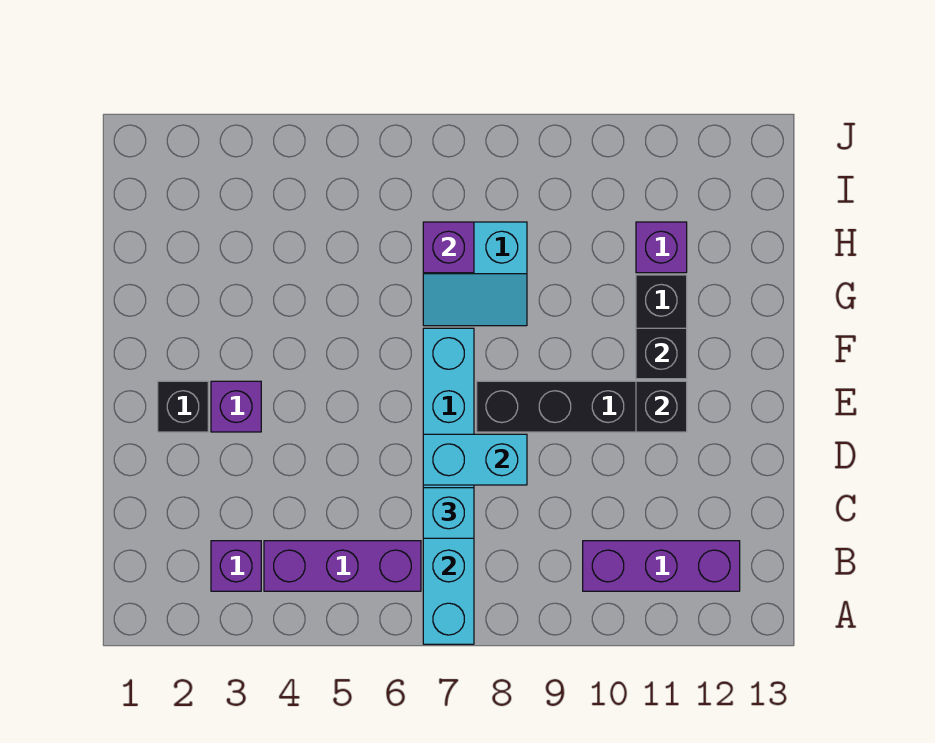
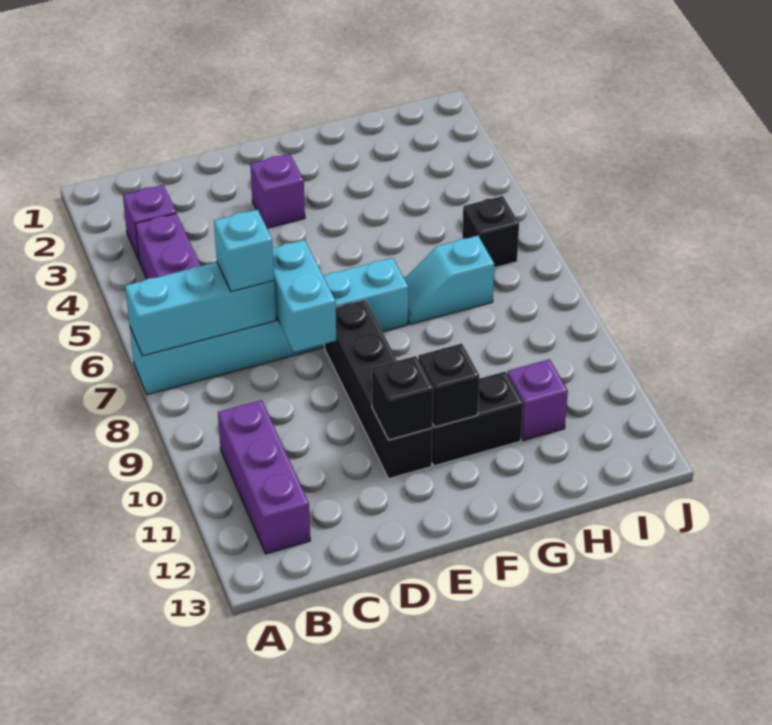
black brick E2 level 1 -> black brick I6 level 1
cyan slope G7:H8 level 1 top H -> cyan slope G7:H7 level 1 top H
purple brick H7 level 2 -> none

